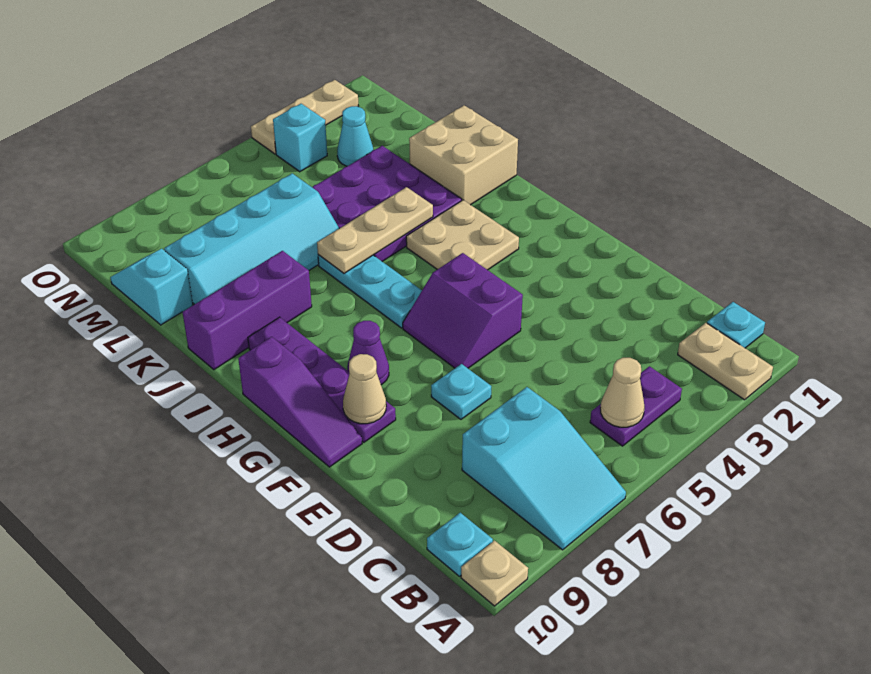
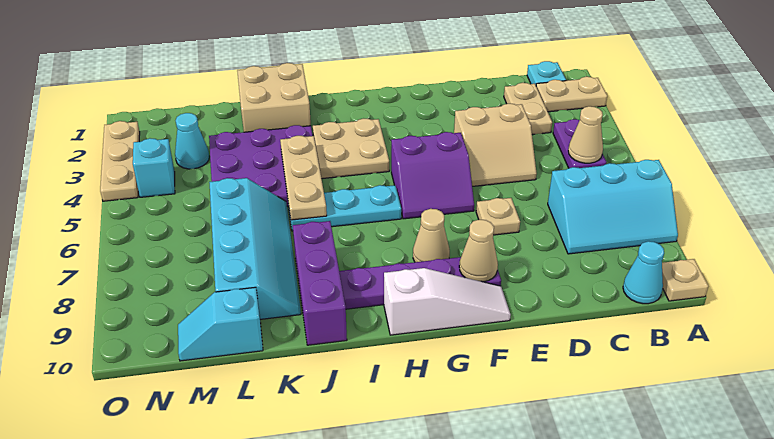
cyan slope A7:C8 level 1 top C -> cyan slope A7:C8 level 1 top 7
cyan plate B10 level 1 -> cyan cone B10 level 1
none -> tan plate C2:C3 level 1
none -> tan slope D4:E5 level 1 top 4
cyan plate E7 level 1 -> tan plate E7 level 1
purple slope F10:H10 level 1 top H -> white slope F10:H10 level 1 top H
purple cone G8 level 1 -> tan cone G8 level 1

